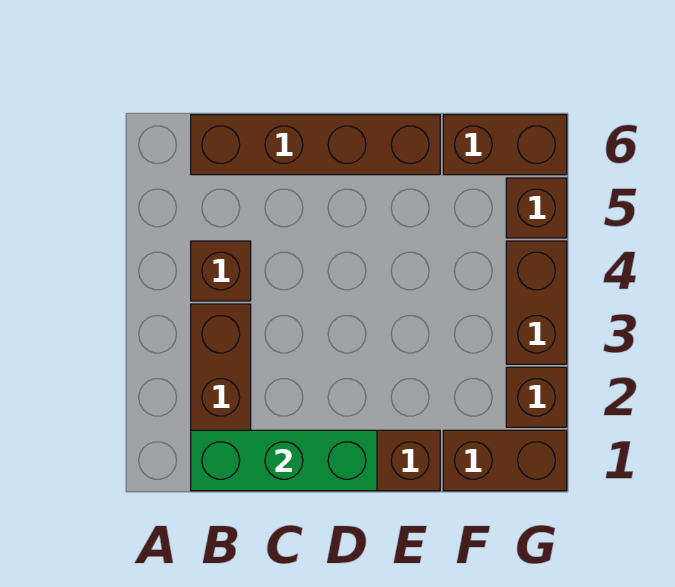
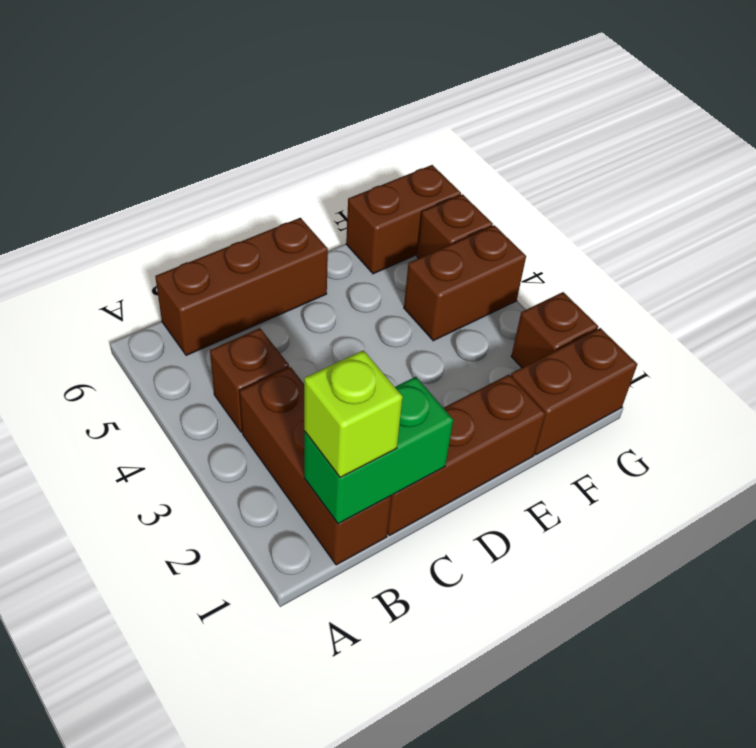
green brick B1:D1 level 2 -> green brick B1:C1 level 2
none -> lime brick B1 level 3
brown brick B6:E6 level 1 -> brown brick B6:D6 level 1
brown brick G3:G4 level 1 -> brown brick F4:G4 level 1

